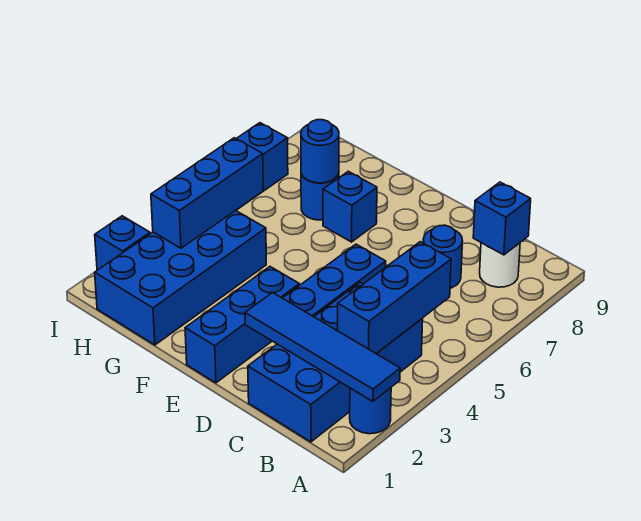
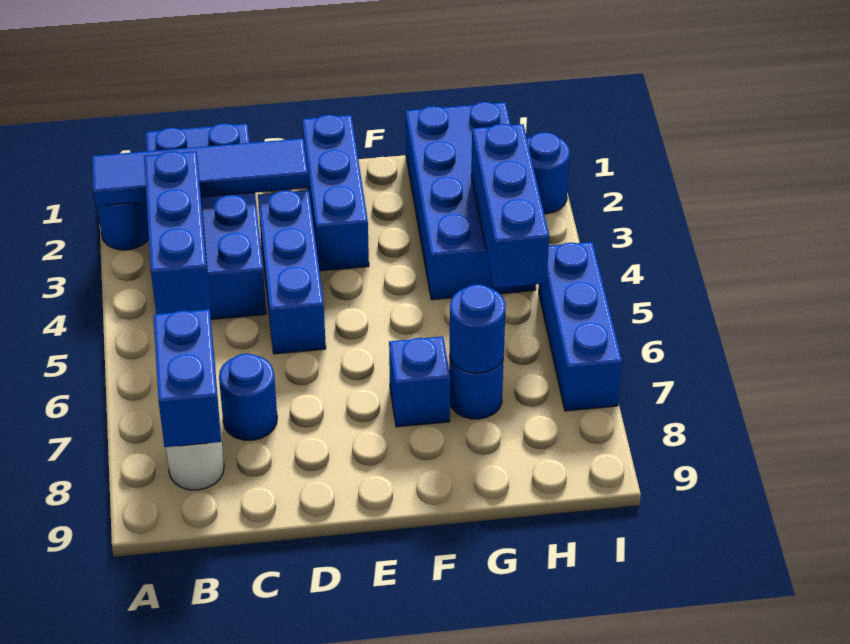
blue brick B8 level 2 -> blue brick B7:B8 level 2
blue brick I2 level 1 -> blue round brick I2 level 1

